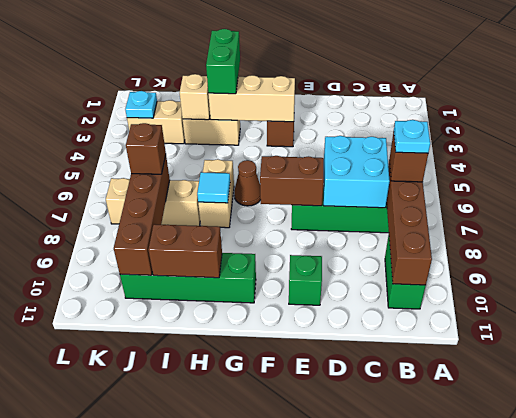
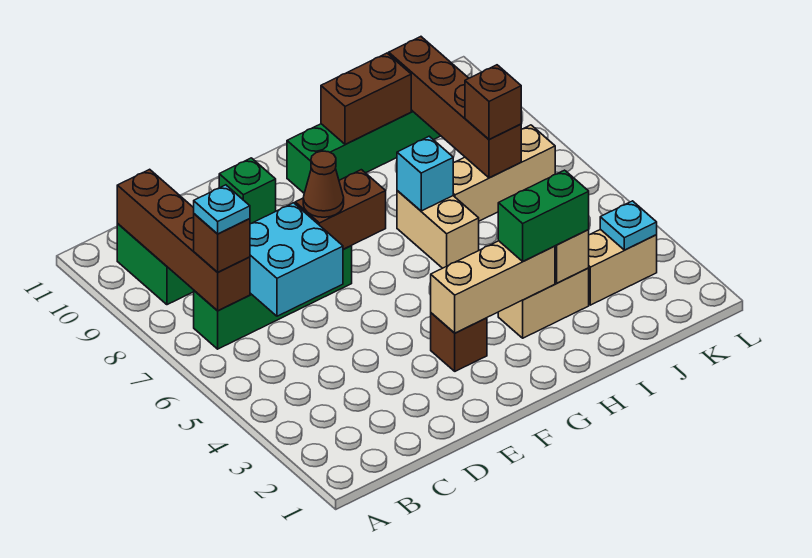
brown cone G6 level 1 -> brown cone E7 level 3
green brick H2:H3 level 3 -> green brick H3:I3 level 3
cyan tile H7 level 2 -> cyan brick H7 level 2

